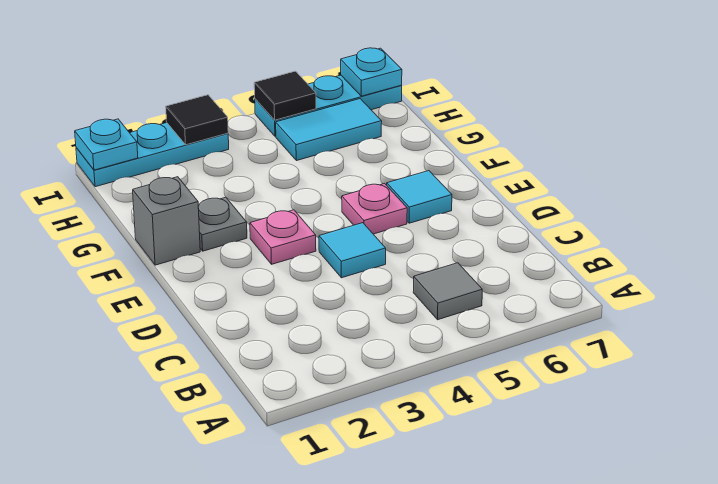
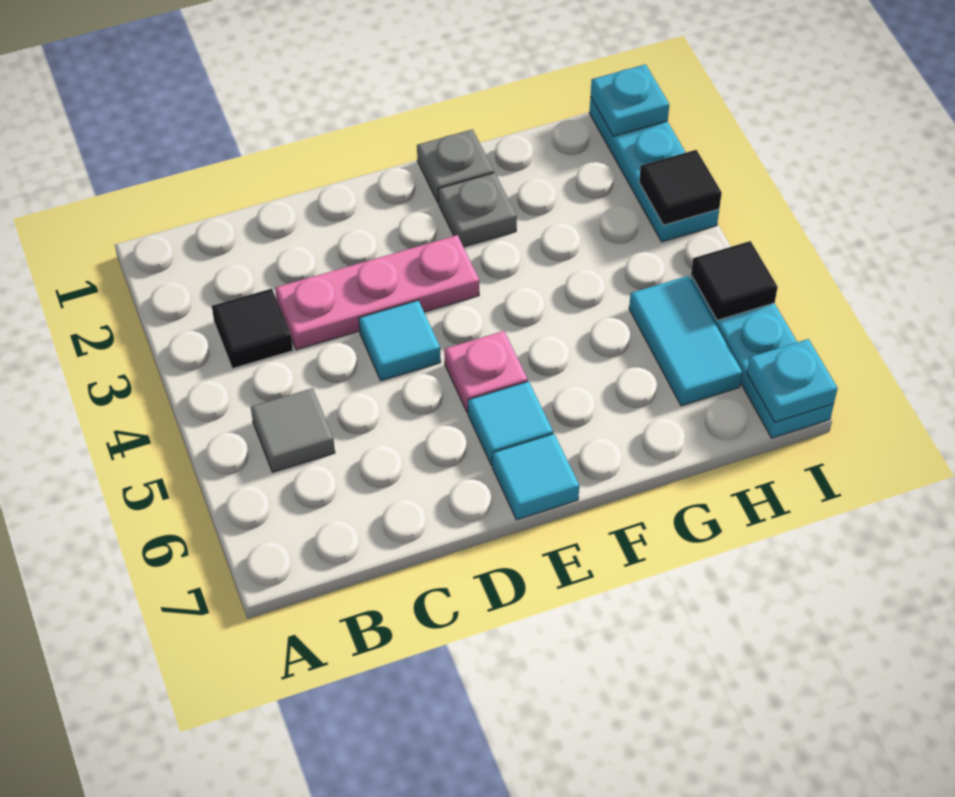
none -> black tile B3 level 1
pink plate E3 level 1 -> pink plate C3:E3 level 1
none -> cyan tile E7 level 1
grey brick F1 level 1 -> grey plate F1 level 1

